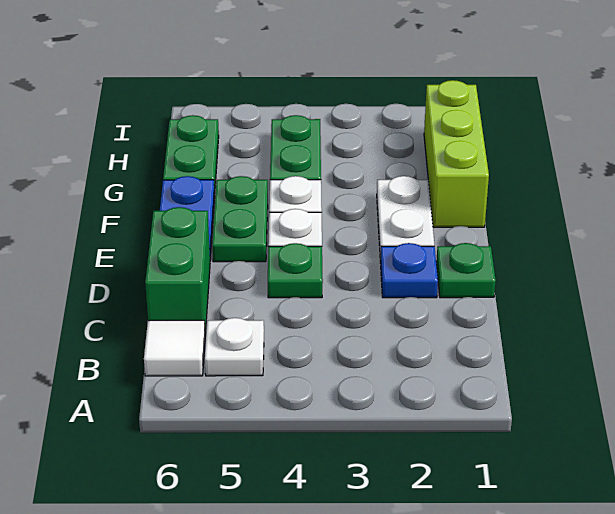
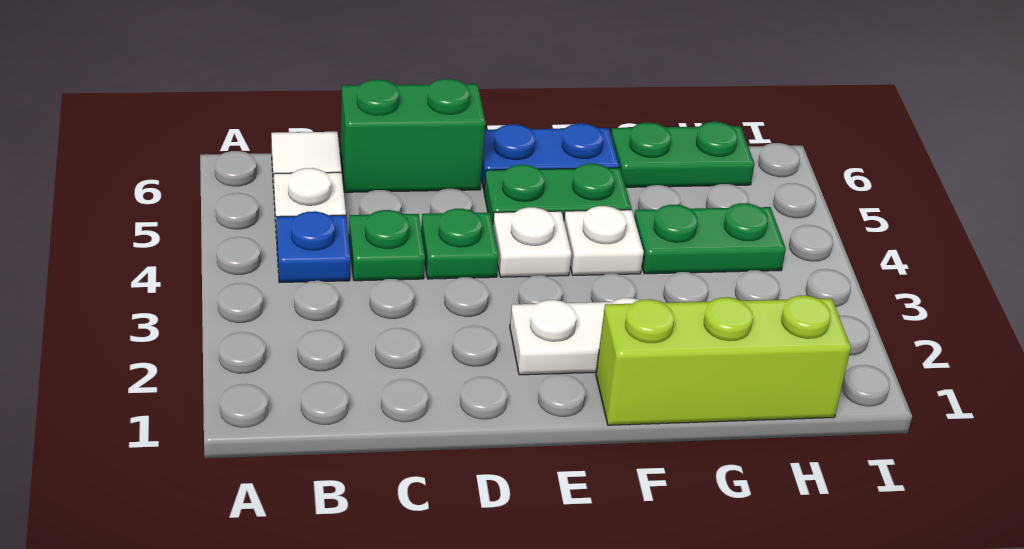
green plate D1 level 1 -> green plate C4 level 1
blue plate D2 level 1 -> blue plate B4 level 1

